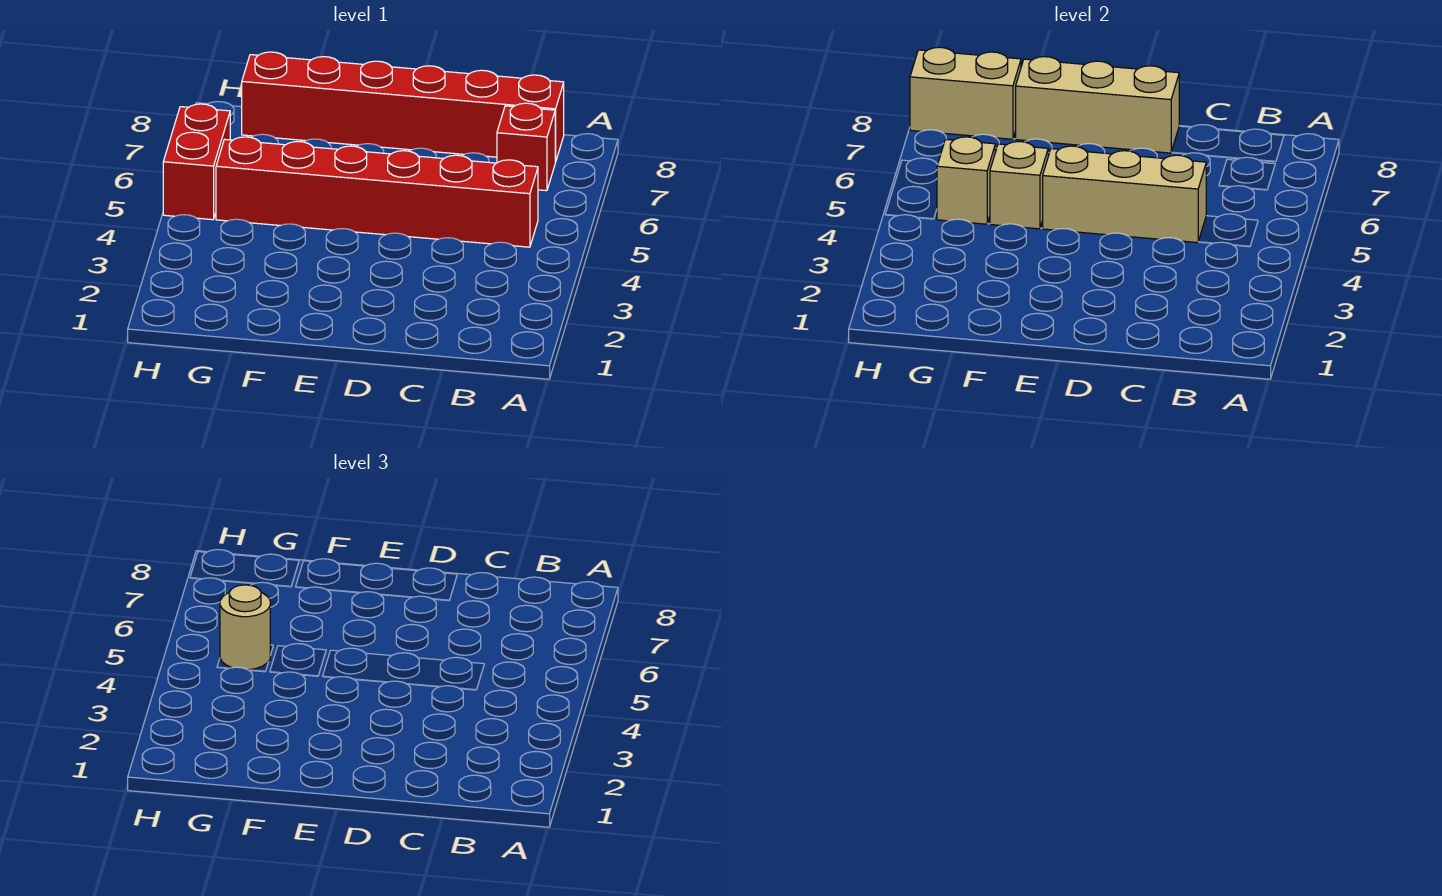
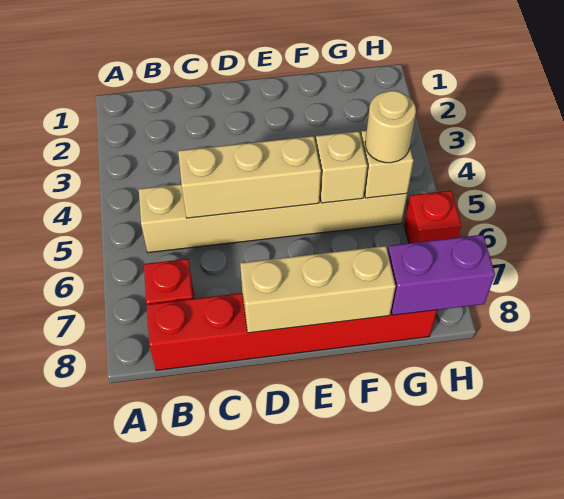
red brick B5:G5 level 1 -> tan brick B5:G5 level 1
tan brick G8:H8 level 2 -> purple brick G8:H8 level 2
red brick H5:H6 level 1 -> red brick H6 level 1

